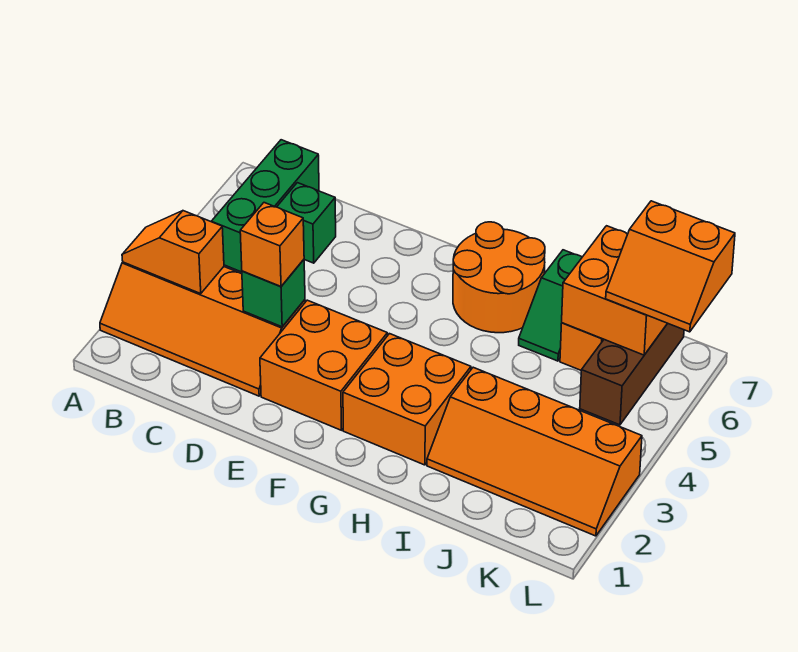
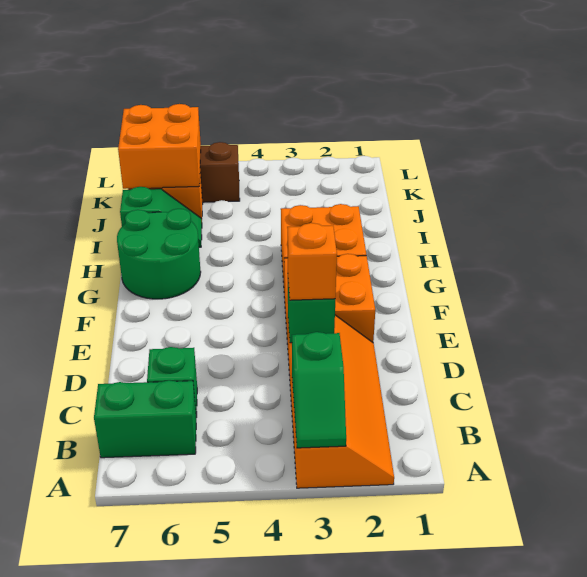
orange slope A3:B3 level 2 top B -> green slope A3:B3 level 2 top B
green brick B5:B7 level 1 -> green brick B6:B7 level 1
orange round brick G6:H7 level 1 -> green round brick G6:H7 level 1
orange slope I2:L3 level 1 top 3 -> none
orange slope K6:L7 level 3 top 7 -> none

